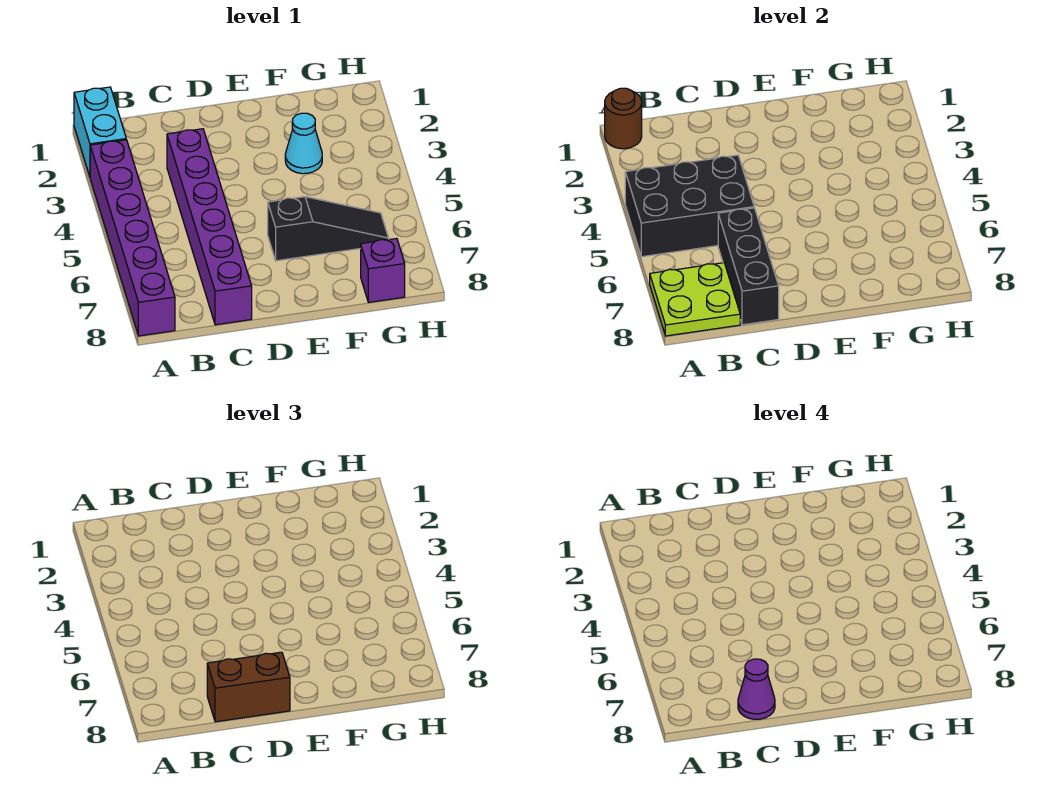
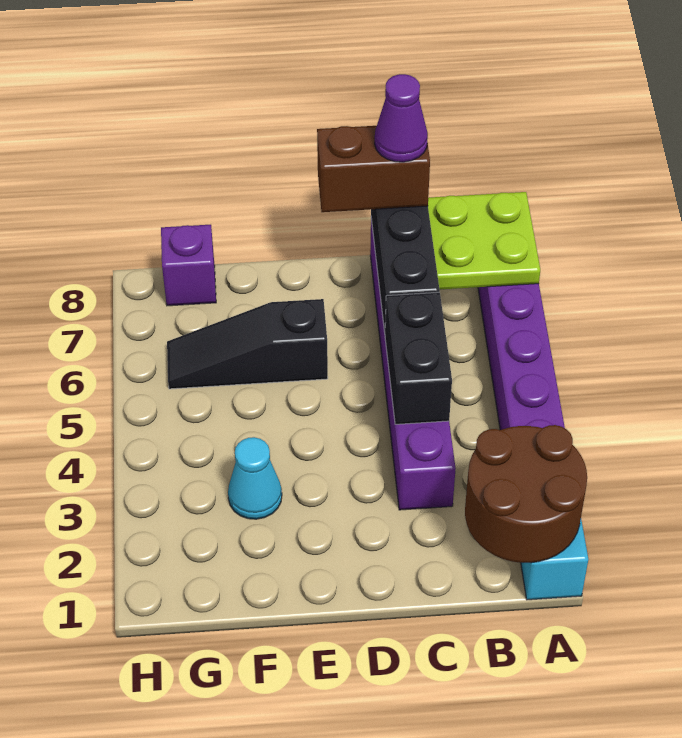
brown round brick A1 level 2 -> brown round brick A1:B2 level 2
black brick A4:C5 level 2 -> black brick C4:C5 level 2

